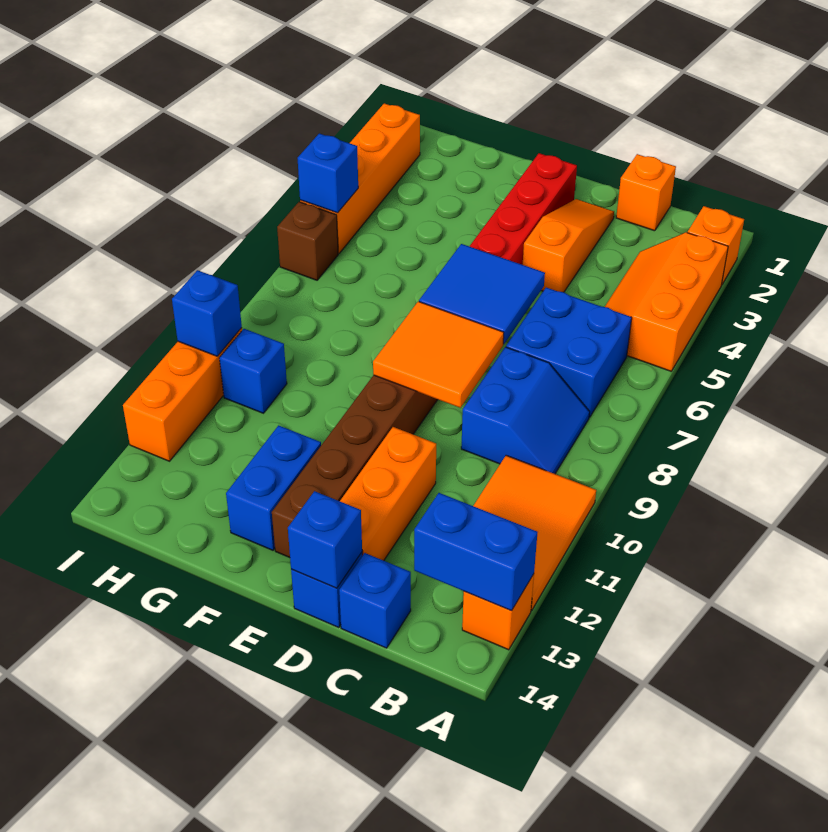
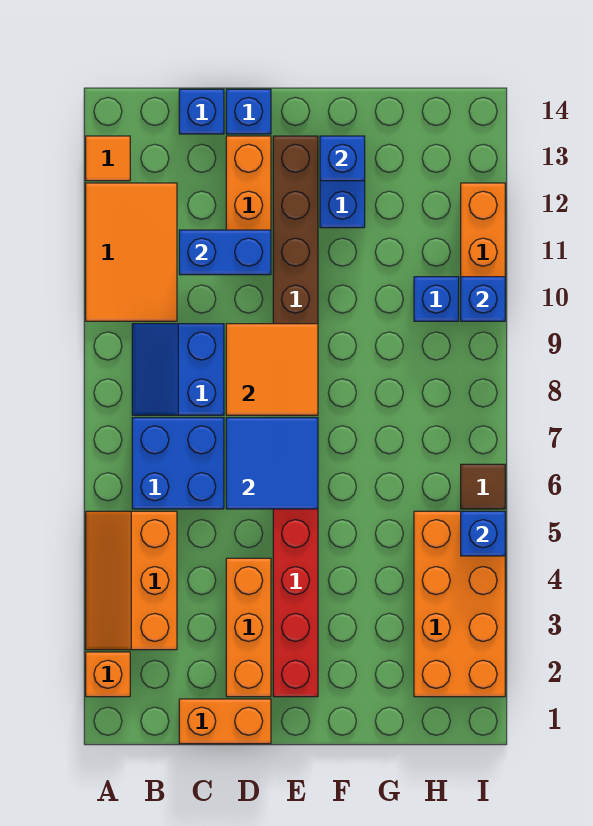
orange slope A3:B5 level 1 top A -> orange slope A3:B5 level 1 top B
orange brick A13 level 1 -> orange tile A13 level 1
blue brick A13:B13 level 2 -> blue brick C11:D11 level 2
orange brick C1 level 1 -> orange brick C1:D1 level 1
orange slope D2:D4 level 1 top 4 -> orange brick D2:D4 level 1
blue brick D14 level 2 -> blue brick F13 level 2
orange brick I2:I5 level 1 -> orange brick H2:I5 level 1
brown brick I6 level 1 -> brown tile I6 level 1

